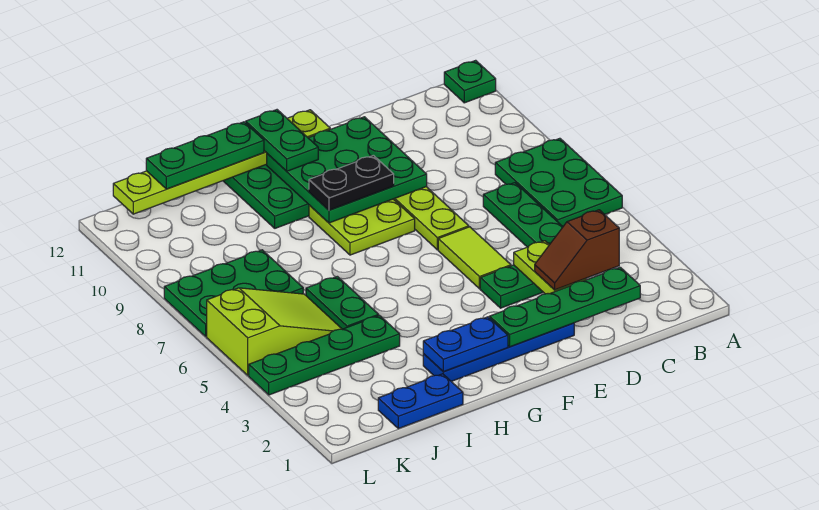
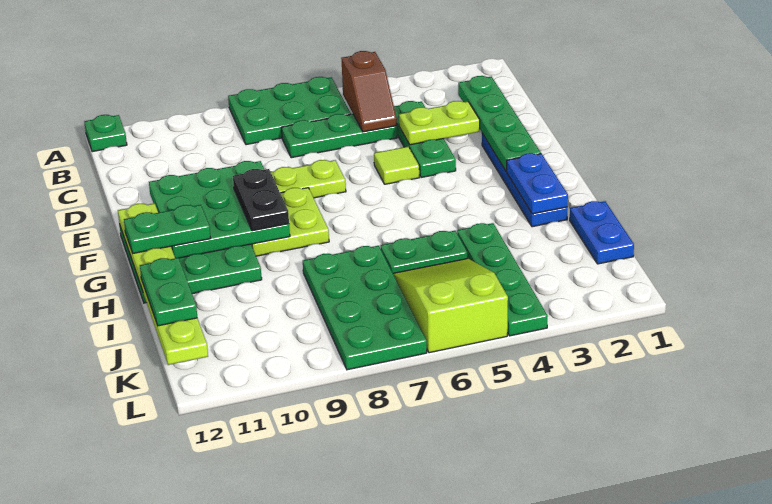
brown slope C3:D3 level 3 top C -> brown slope B5:C5 level 2 top B
lime tile E5:E6 level 1 -> lime tile E5 level 1
green plate H12:J12 level 3 -> green plate I12:J12 level 3
green plate J7:L8 level 1 -> green plate I7:L8 level 1

